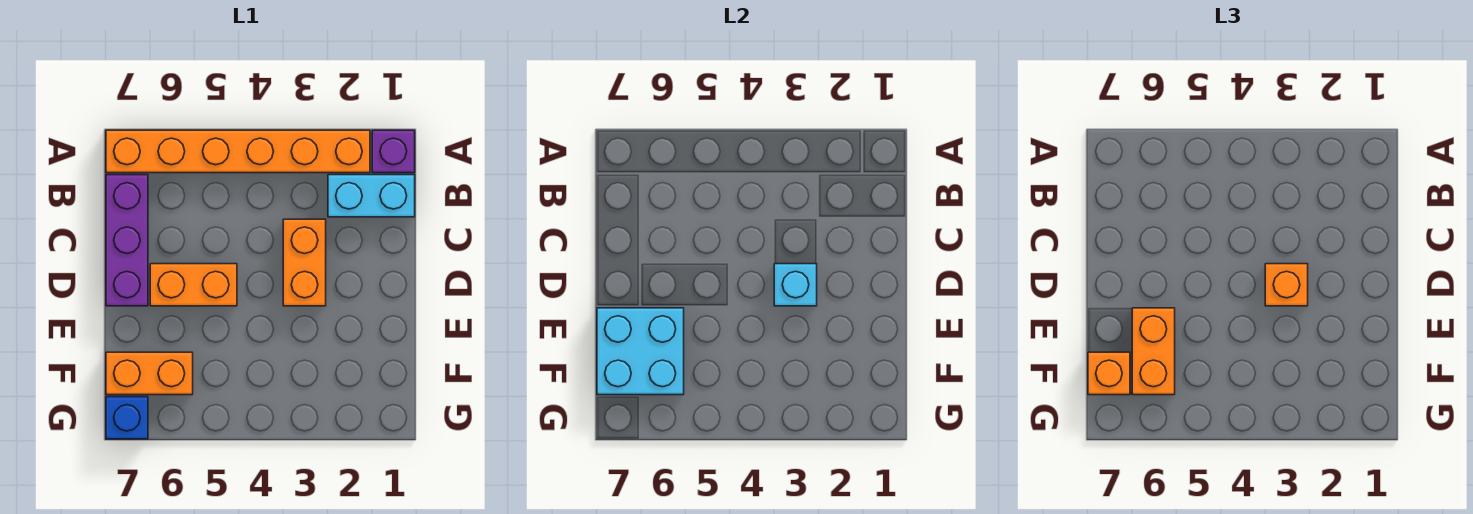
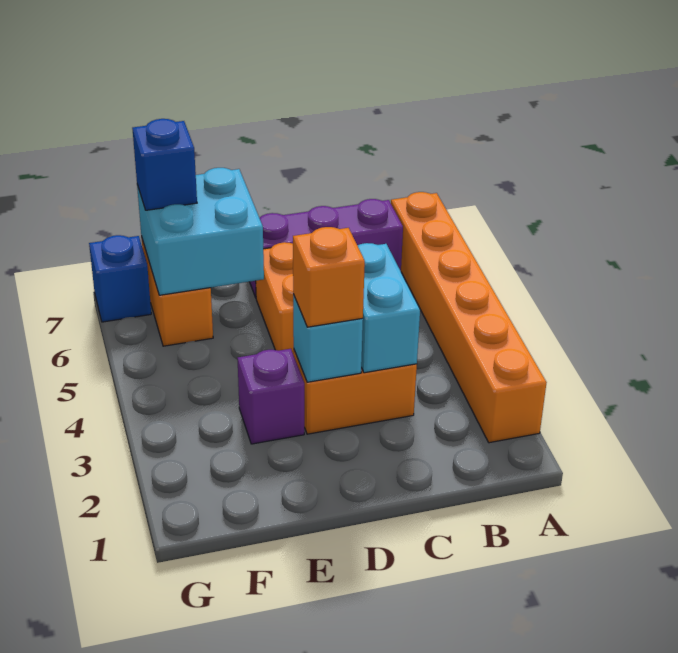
purple brick A1 level 1 -> purple brick E3 level 1
cyan brick B1:B2 level 1 -> cyan brick C3:C4 level 2
orange brick E6:F6 level 3 -> none
orange brick F7 level 3 -> blue brick F7 level 3

